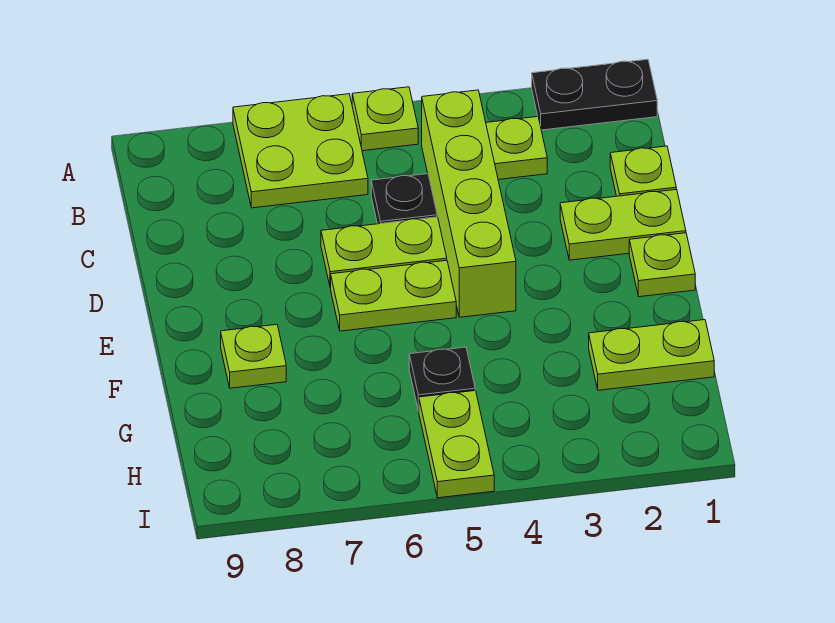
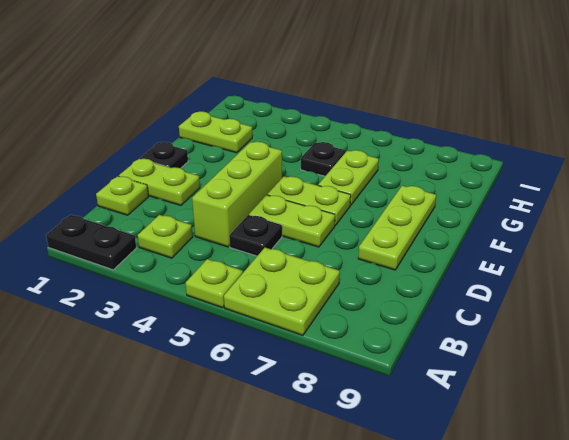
lime brick B4:E4 level 1 -> lime brick C4:E4 level 1
lime plate E1 level 1 -> black plate E1 level 1
lime plate F8 level 1 -> lime plate D8:F8 level 1
lime plate H5:I5 level 1 -> lime plate F6:G6 level 1

